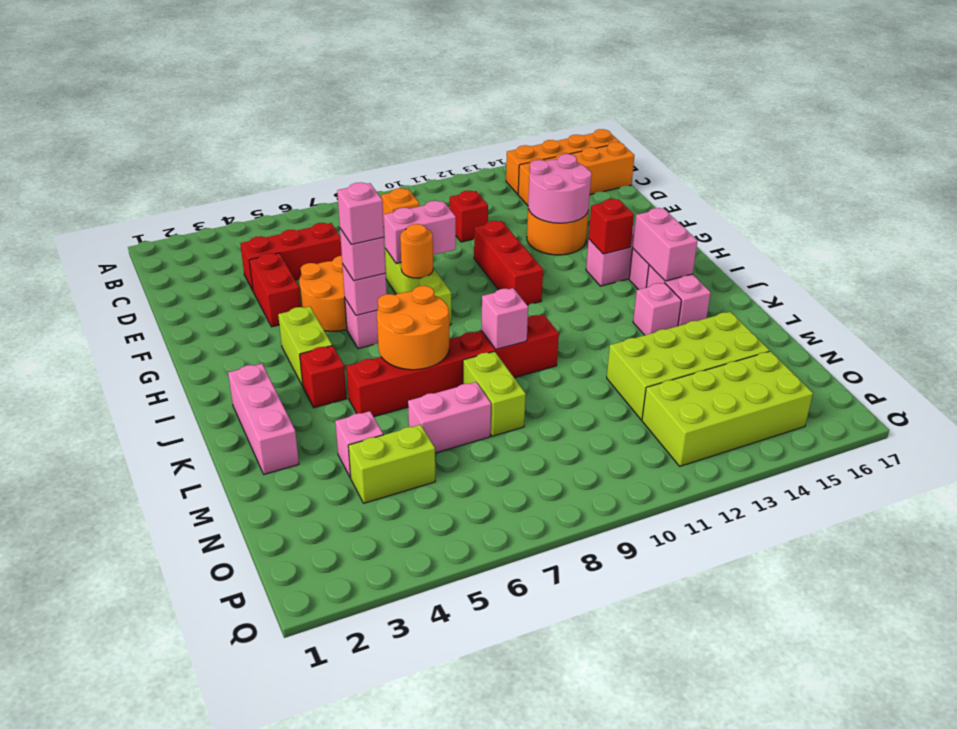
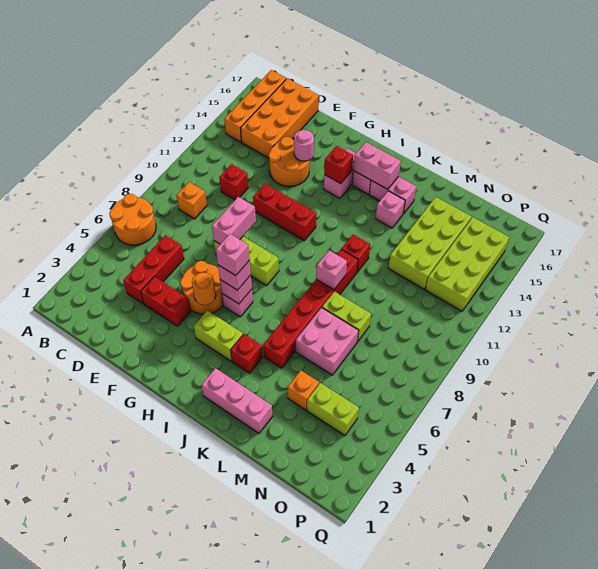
orange brick C14:C17 level 1 -> orange brick C14:D17 level 1
pink round brick E13:F14 level 2 -> pink round brick F14 level 2
orange round brick G8 level 2 -> orange round brick G5 level 2
orange round brick J6:K7 level 2 -> orange round brick A6:B7 level 1
none -> red brick K11 level 1
pink brick M4 level 1 -> orange brick M4 level 1
pink brick M6:M7 level 1 -> pink brick L6:M7 level 1
lime brick N4:N5 level 1 -> lime brick N4:O4 level 1

